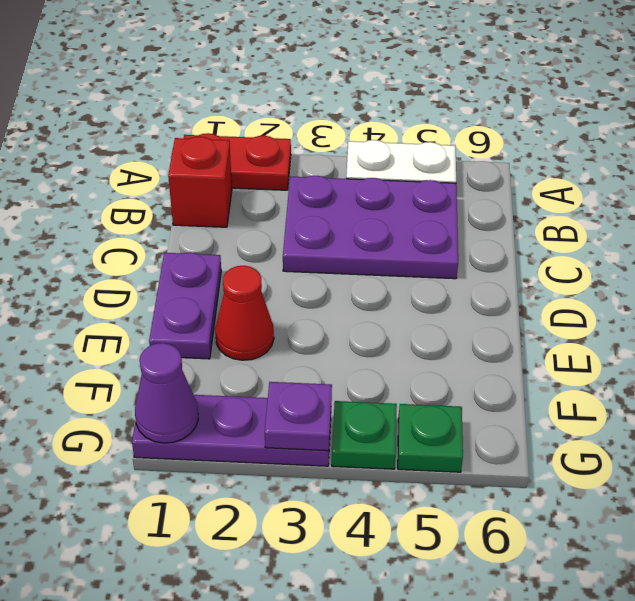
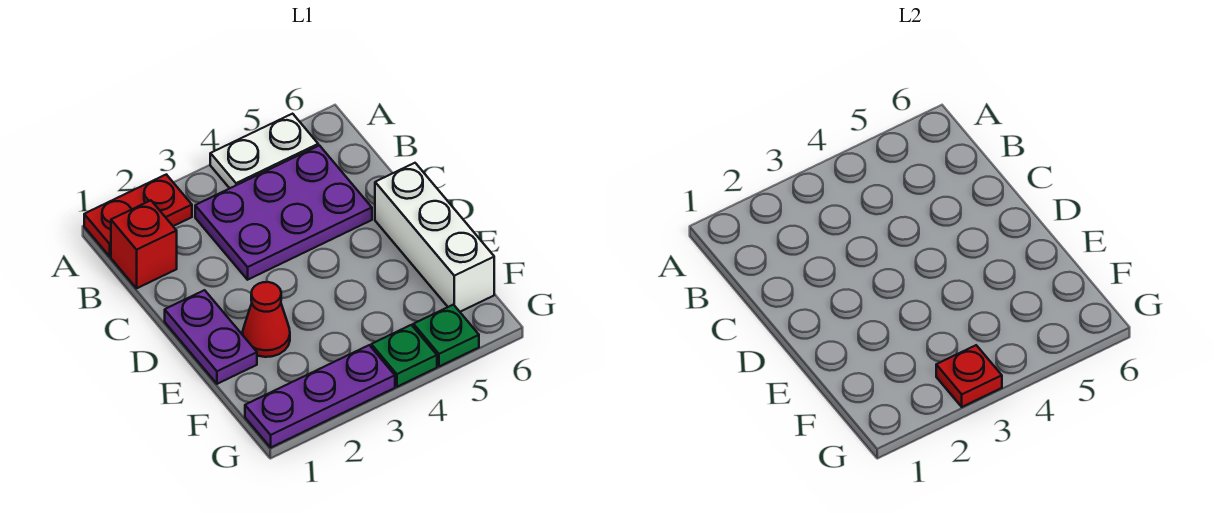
none -> white brick D6:F6 level 1
purple cone G1 level 2 -> none
purple plate G3 level 2 -> red plate G3 level 2

